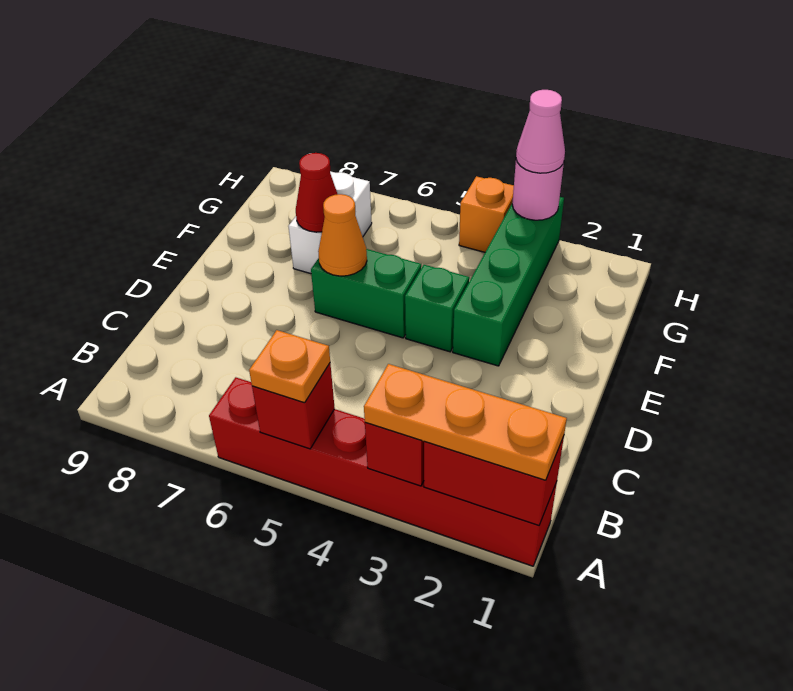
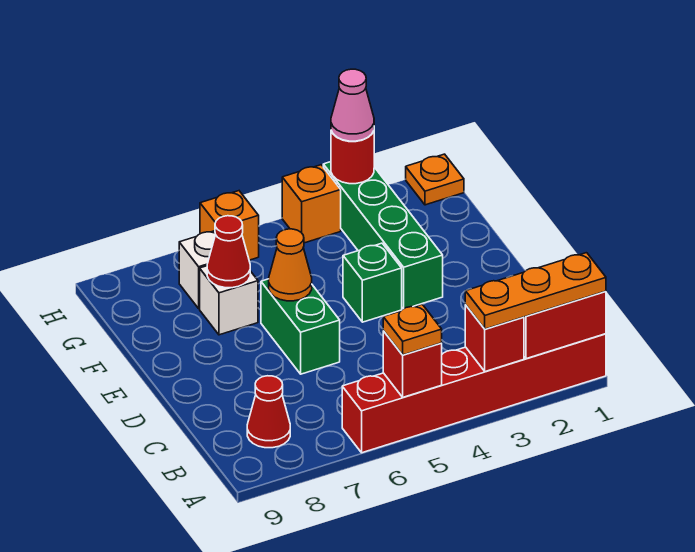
none -> red cone B8 level 1
green brick E5:E6 level 1 -> green brick D6:E6 level 1
none -> orange plate H1 level 1
pink round brick H3 level 2 -> red round brick H3 level 2
none -> orange brick H6 level 1

